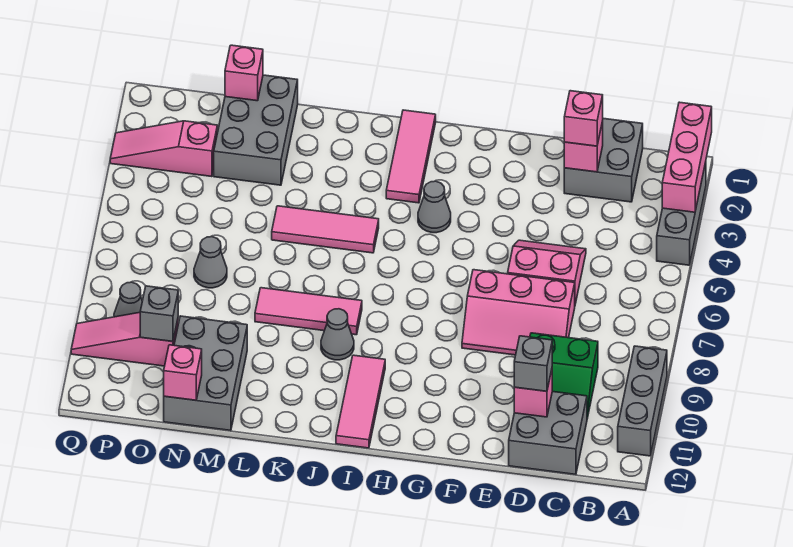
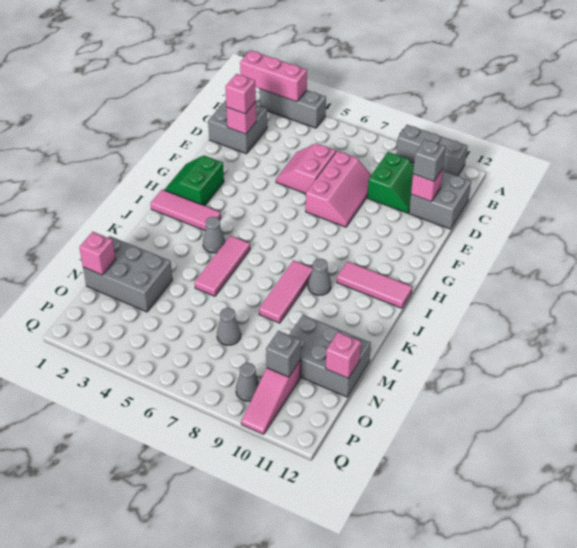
none -> green slope G1:H2 level 1 top 2
grey cone H4 level 1 -> grey cone J4 level 1
pink slope O3:Q3 level 1 top O -> none

